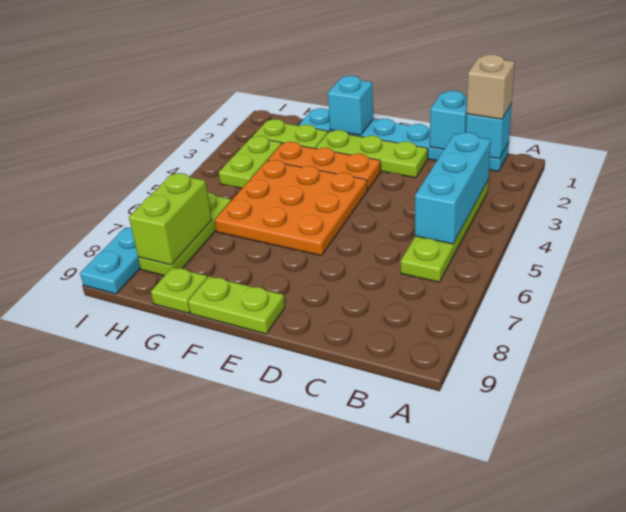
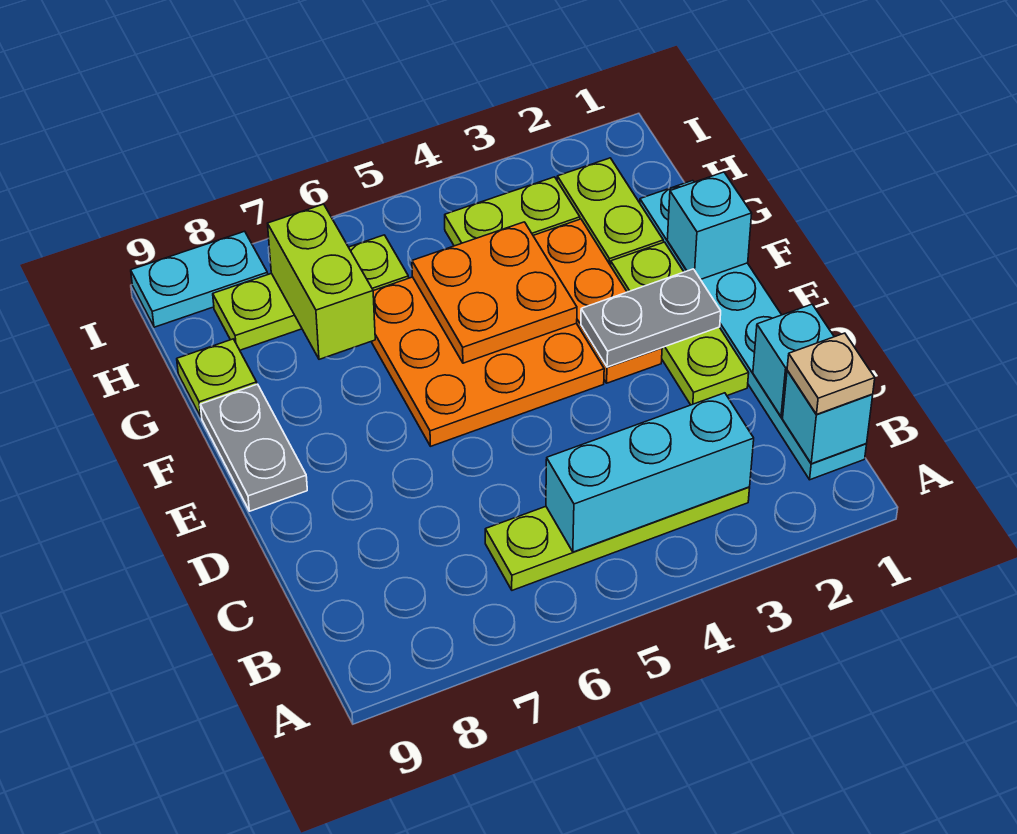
tan brick B1 level 3 -> tan plate B1 level 3
none -> grey plate E2:E3 level 2
lime plate E9:F9 level 1 -> grey plate E9:F9 level 1
none -> orange plate F4:G5 level 2
lime brick H7:H8 level 2 -> lime brick G7:H7 level 2

